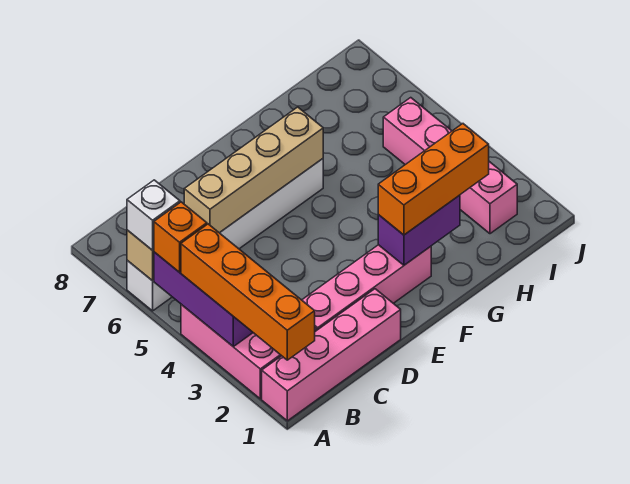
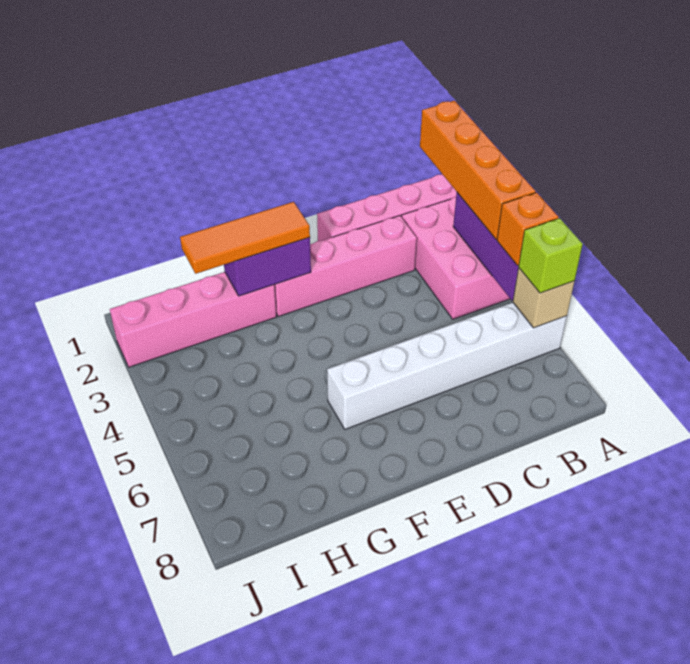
white brick A6 level 3 -> lime brick A6 level 3
tan brick C6:F6 level 2 -> none
orange brick F2:H2 level 3 -> orange tile F2:H2 level 3
pink brick I2:I5 level 1 -> pink brick G2:J2 level 1

